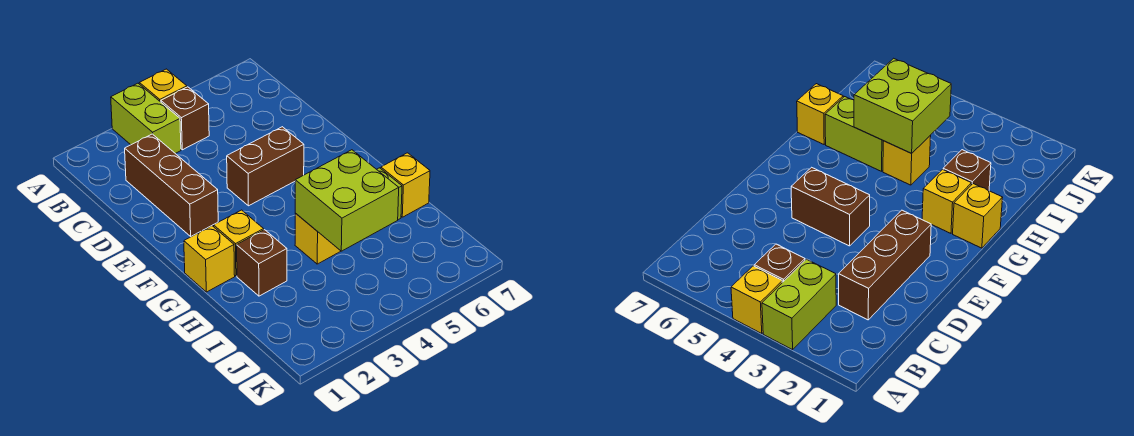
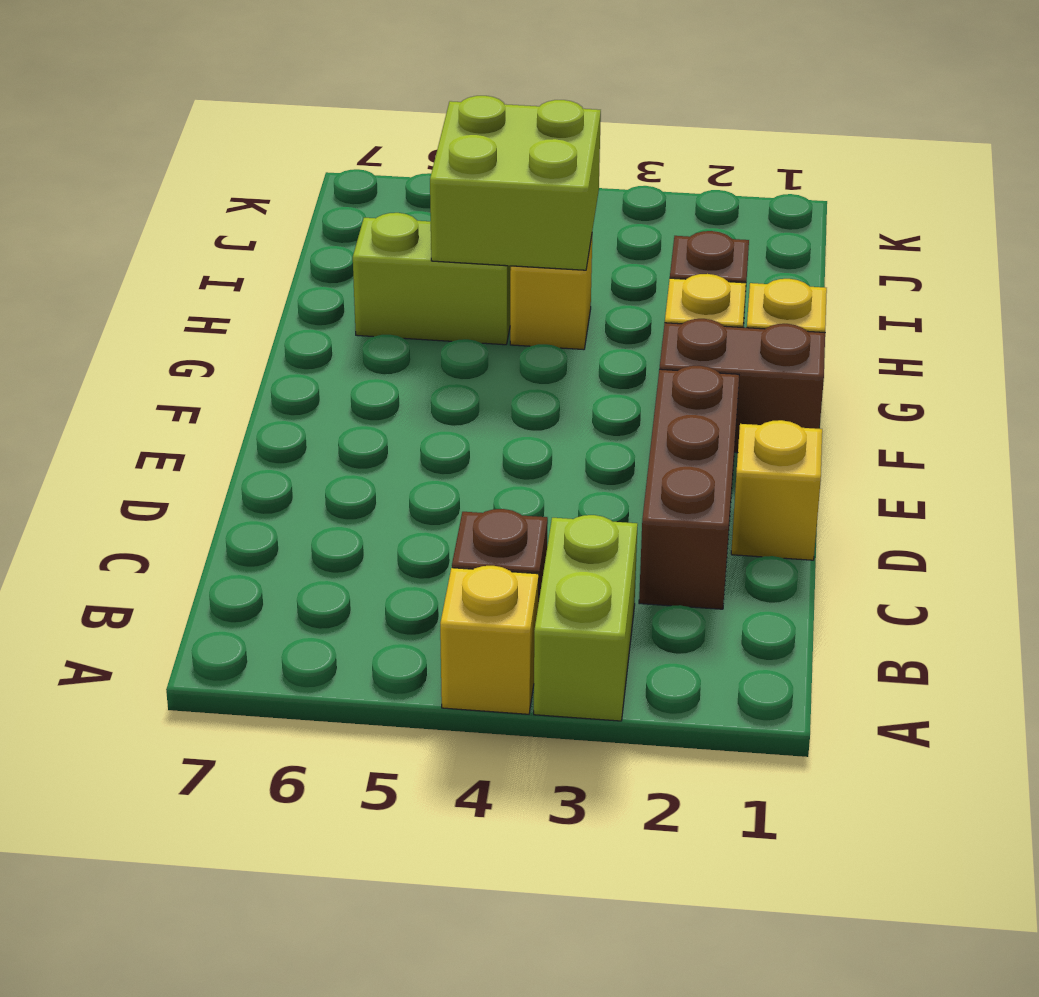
brown brick E4:E5 level 1 -> brown brick F1:F2 level 1
yellow brick H7 level 1 -> yellow brick D1 level 1

